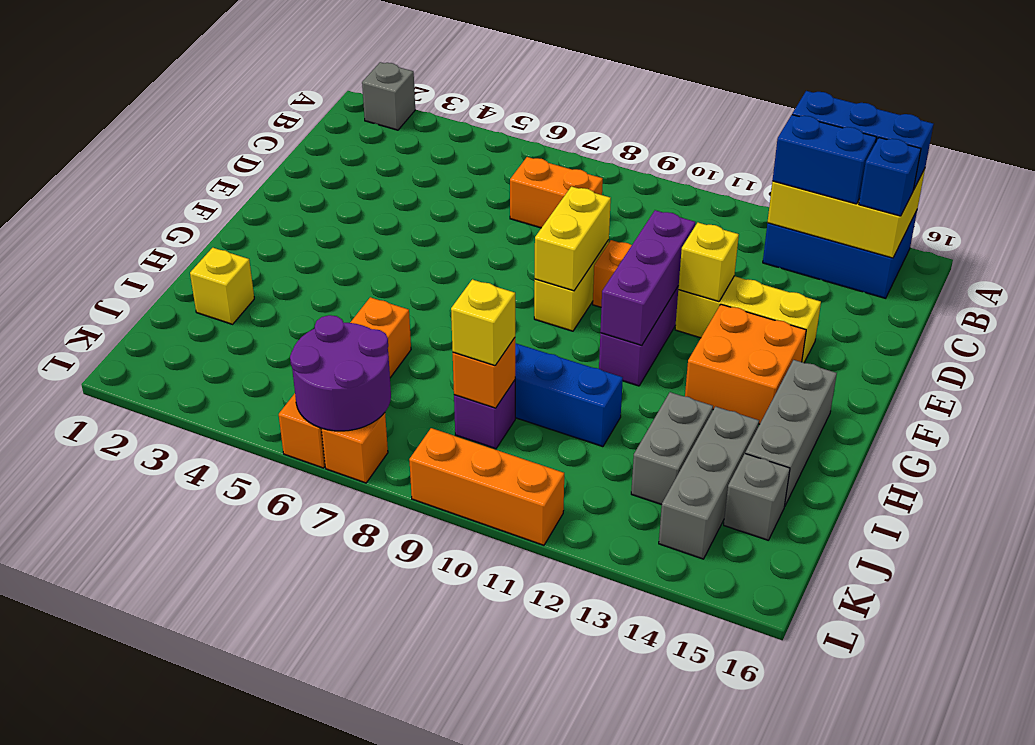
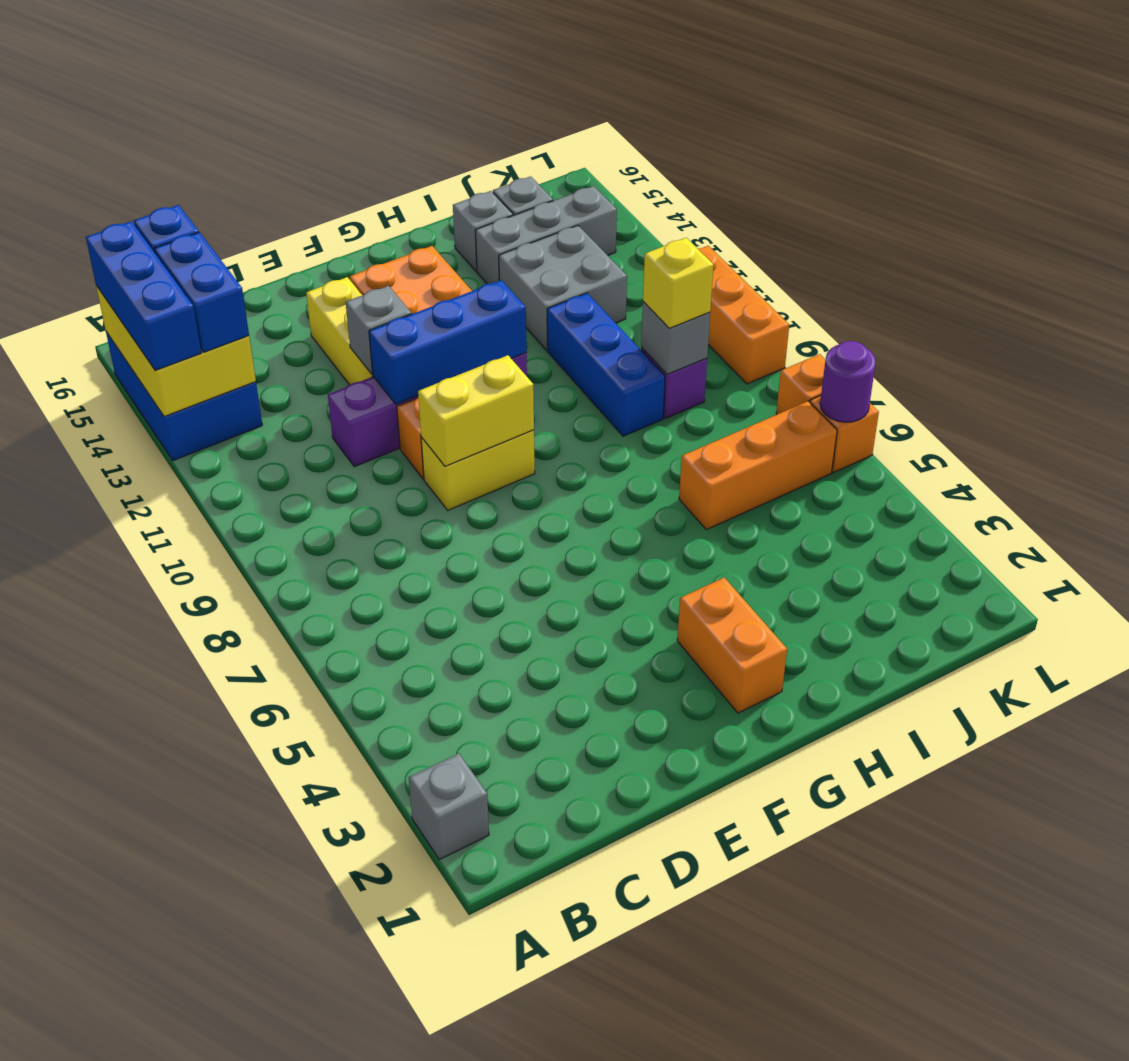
orange brick C7:C8 level 1 -> orange brick G2:G3 level 1
purple brick E11:G11 level 2 -> blue brick E11:G11 level 2
yellow brick E12 level 2 -> grey brick E12 level 2
grey brick G15:I15 level 1 -> grey brick I15 level 1
yellow brick I2 level 1 -> none
grey brick I13:J13 level 1 -> grey brick I12:J13 level 1
orange brick J9 level 2 -> grey brick J9 level 2
purple round brick K6:L7 level 2 -> purple round brick L6 level 2

